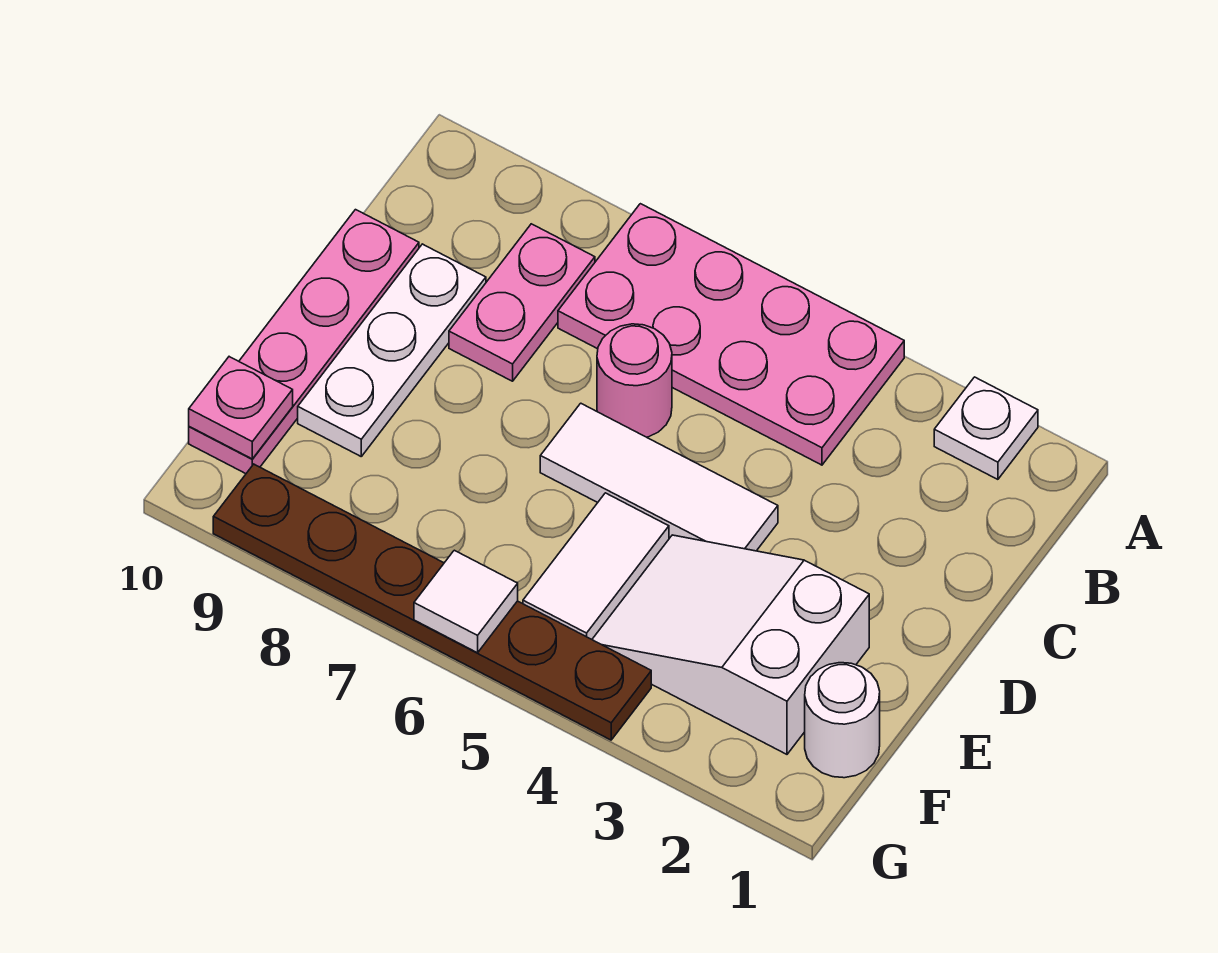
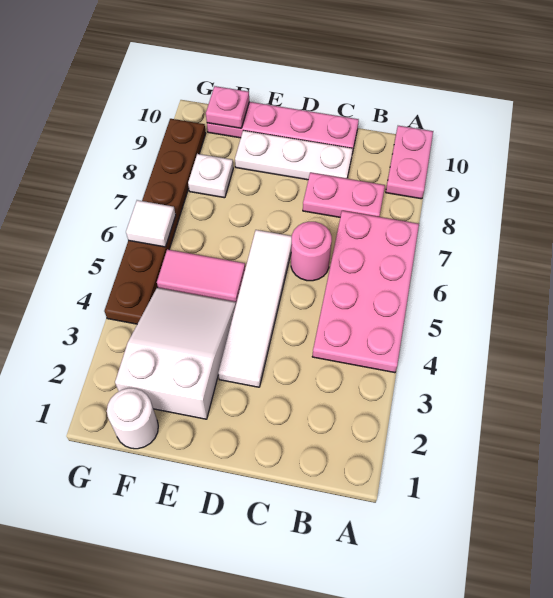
white plate A2 level 1 -> white plate F8 level 1
none -> pink plate A9:A10 level 1
white tile D4:D6 level 1 -> white tile D3:D6 level 1
white tile E5:F5 level 1 -> pink tile E5:F5 level 1

